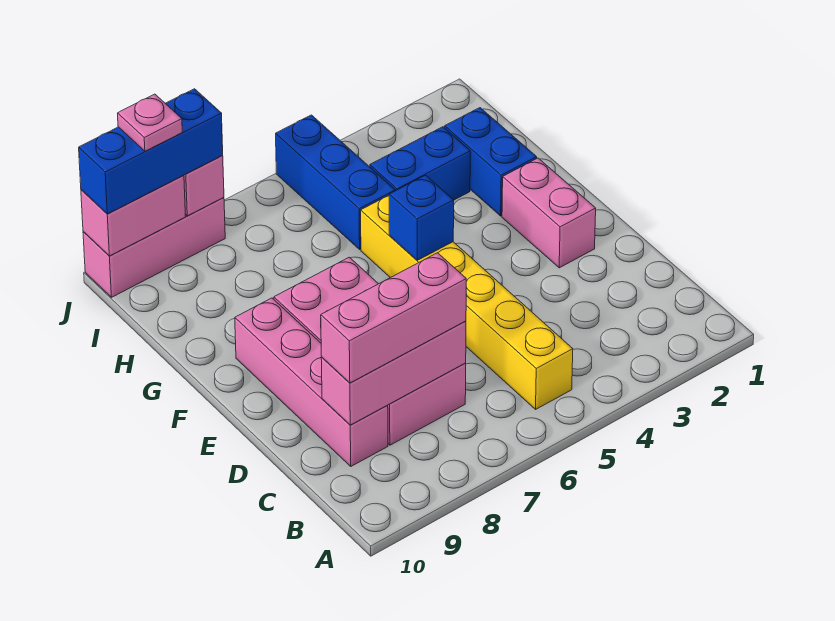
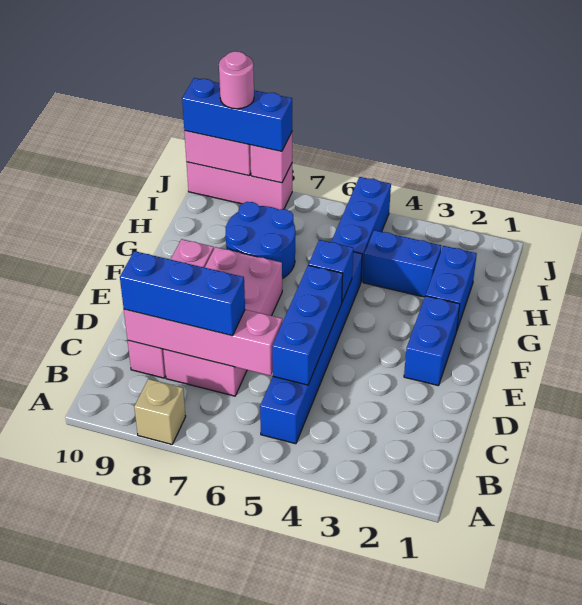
none -> tan brick A8 level 1
yellow brick B5:G5 level 1 -> blue brick B5:G5 level 1
none -> blue brick C5:E5 level 2
pink brick C7:C9 level 2 -> pink brick C6:C9 level 2
pink brick C7:C9 level 3 -> blue brick C7:C9 level 3
pink brick E2:F2 level 1 -> blue brick E2:F2 level 1
none -> blue round brick G7:H8 level 1
pink plate J9 level 4 -> pink round brick J9 level 4

